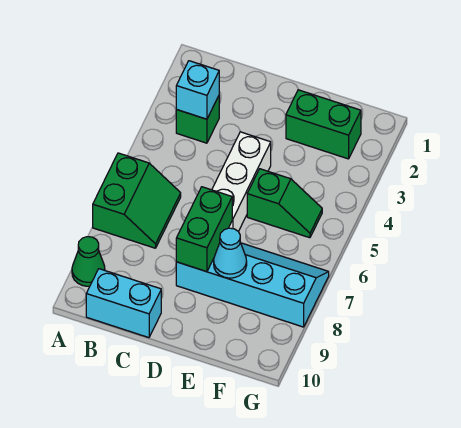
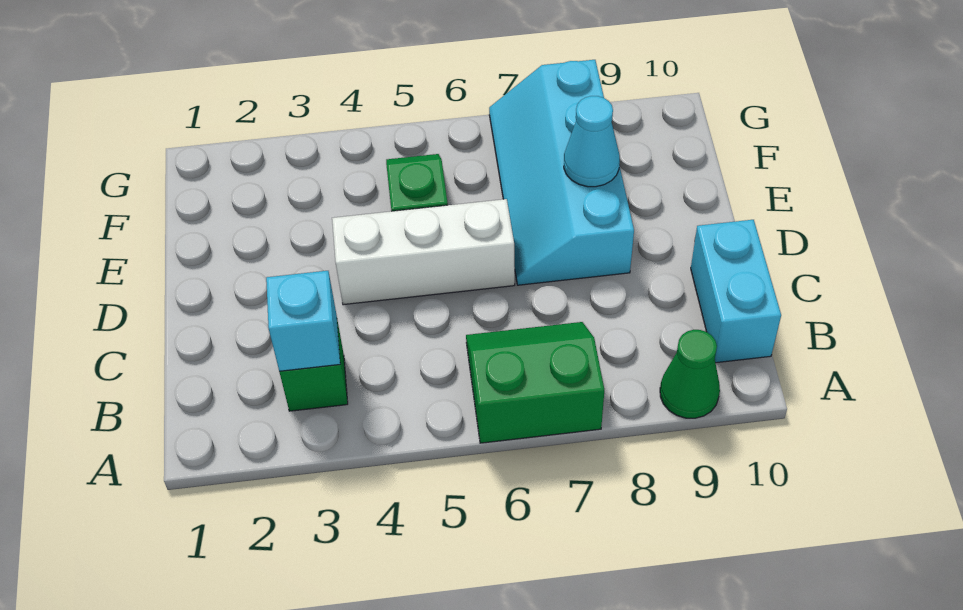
green brick D7:D8 level 2 -> none
green brick E2:F2 level 1 -> none

